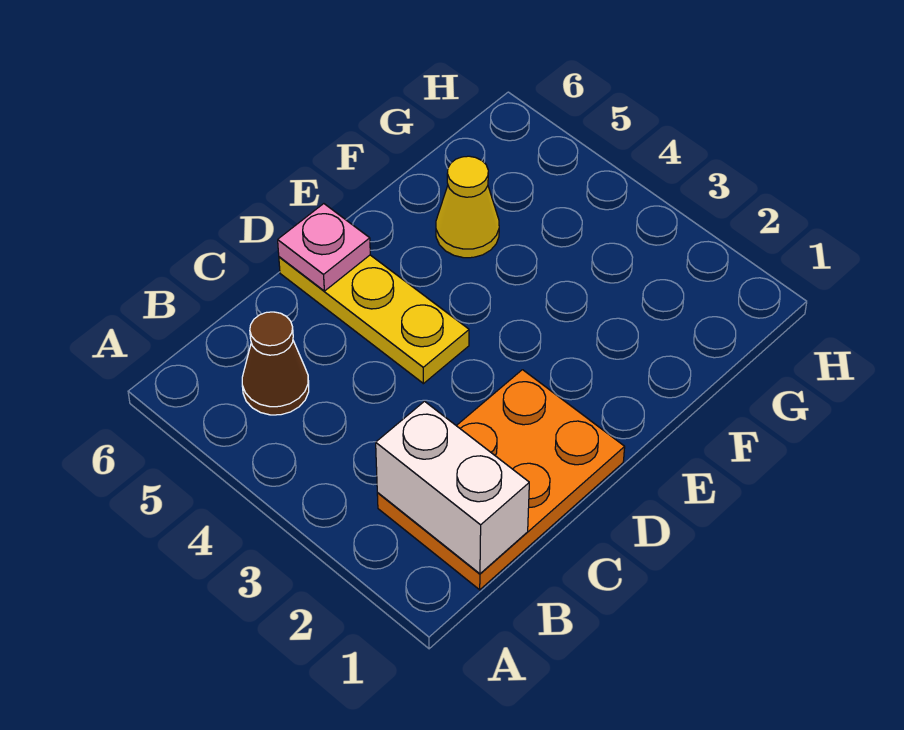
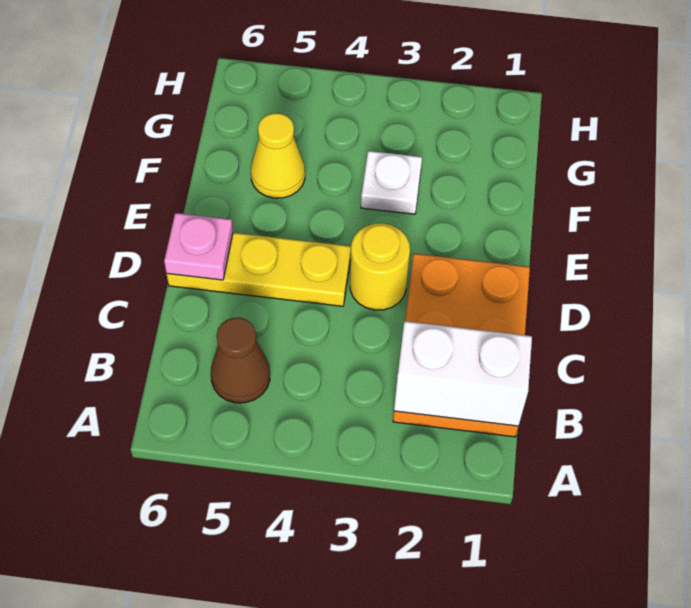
none -> yellow round brick D3 level 1
none -> white plate F3 level 1

